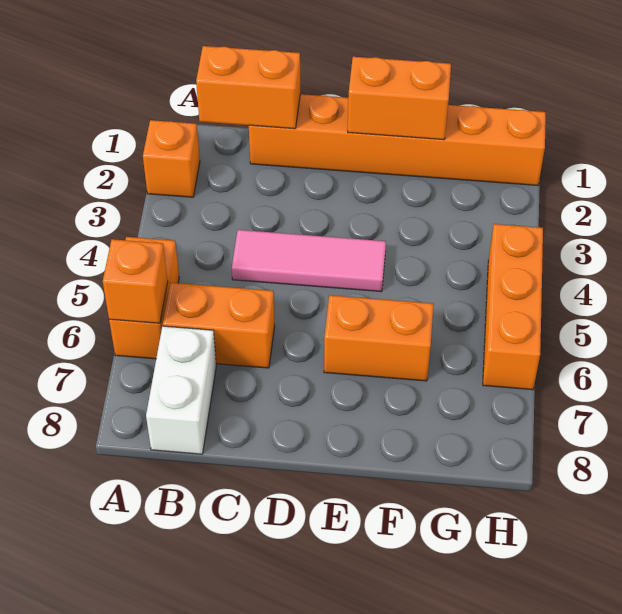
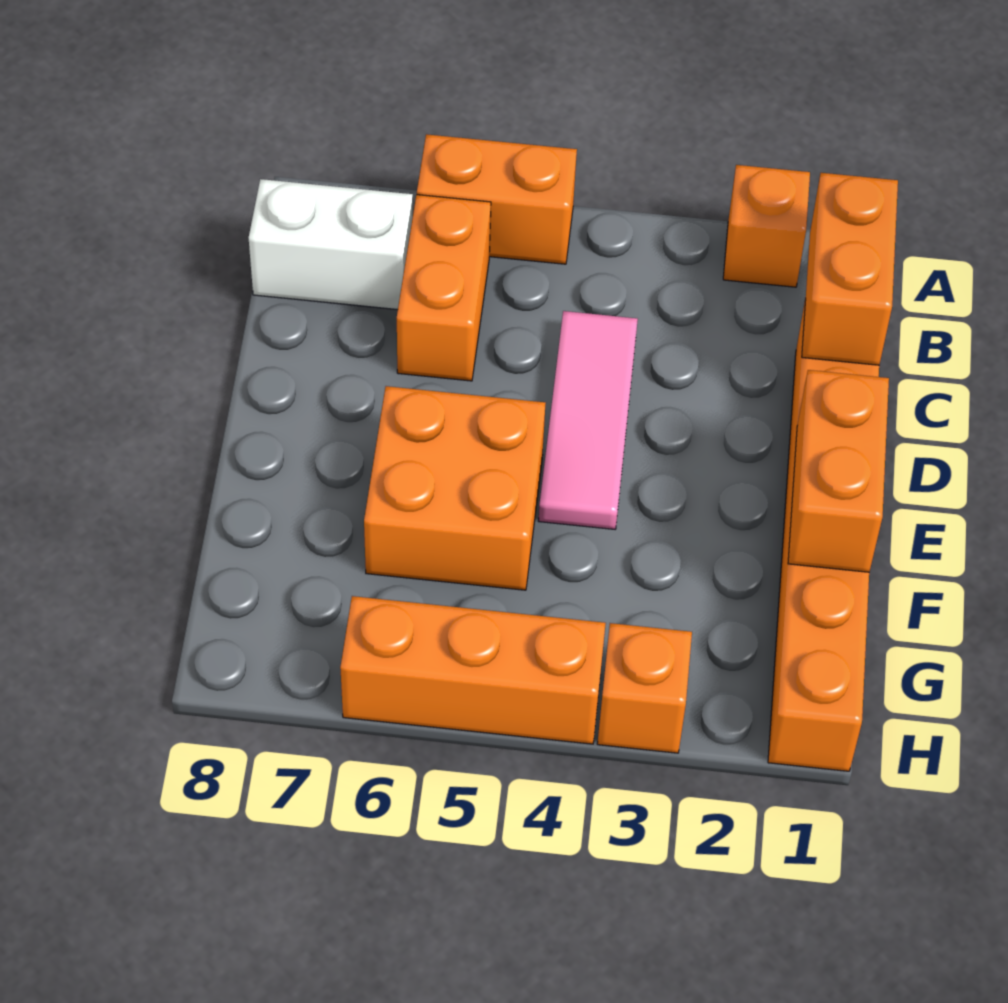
orange brick A6 level 2 -> orange brick H3 level 1
orange brick E6:F6 level 1 -> orange brick E5:F6 level 1

